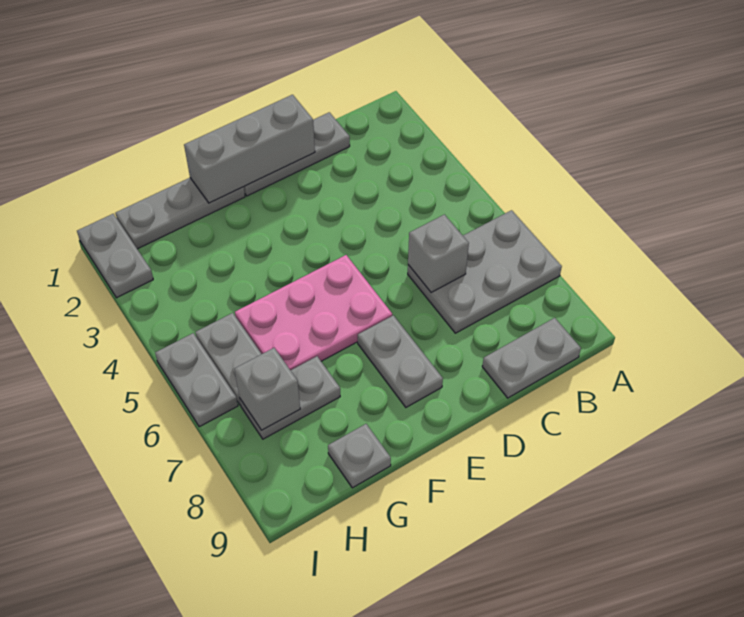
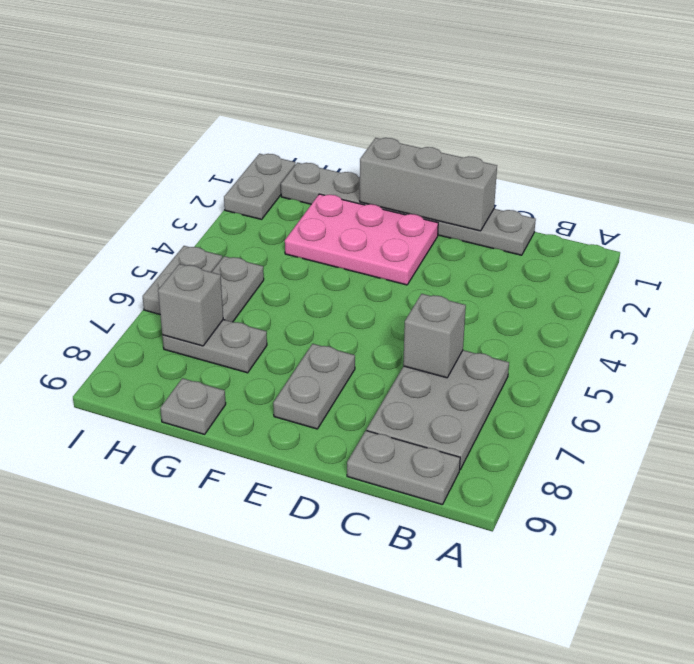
grey plate A6:C7 level 1 -> grey plate B6:C8 level 1
pink plate E5:G6 level 1 -> pink plate E2:G3 level 1

